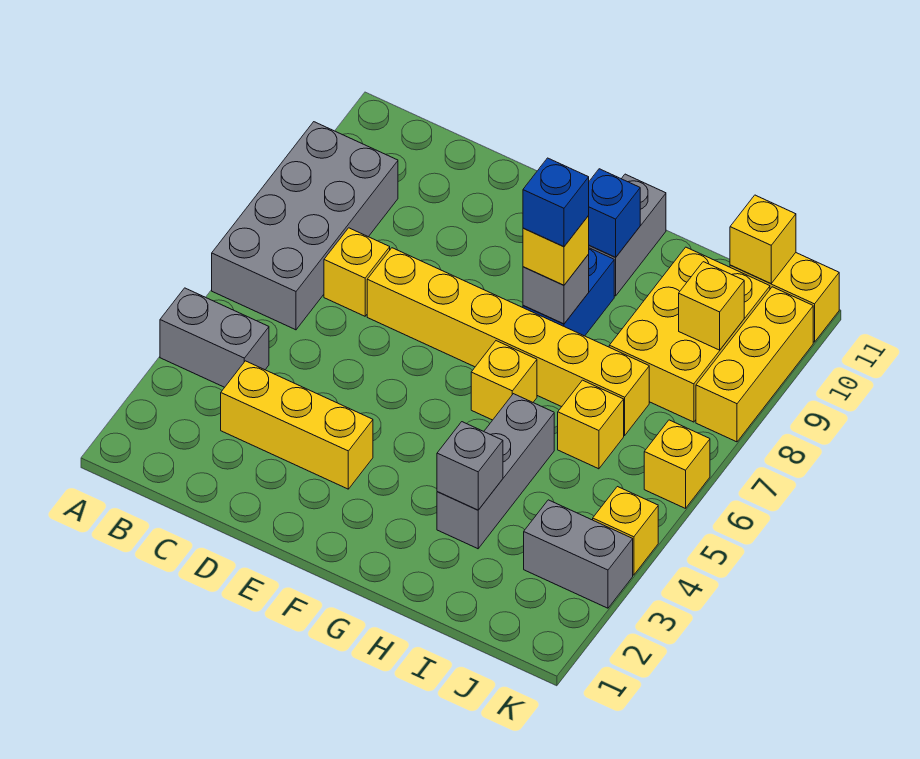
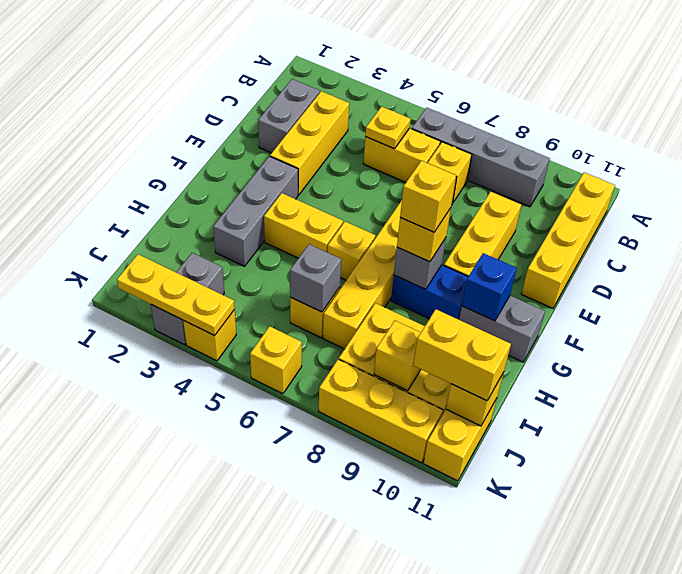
grey brick A4:B4 level 1 -> grey brick C2:D2 level 1
grey brick A6:B9 level 1 -> grey brick B6:B9 level 1
none -> yellow brick B11:E11 level 1
none -> yellow brick C5:C6 level 1
none -> yellow plate C5 level 2
none -> yellow brick D9:F9 level 1
none -> yellow brick G4:G5 level 1
blue brick G8 level 4 -> yellow brick G8 level 4
grey brick H3:H5 level 1 -> grey brick F3:H3 level 1
grey brick H3 level 2 -> grey brick I6 level 2
none -> yellow brick J10:J11 level 3
none -> yellow plate K2:K4 level 2

